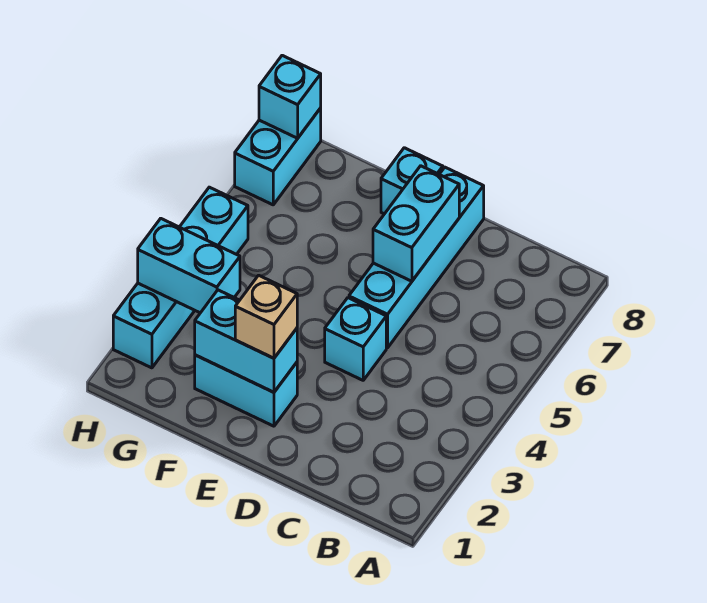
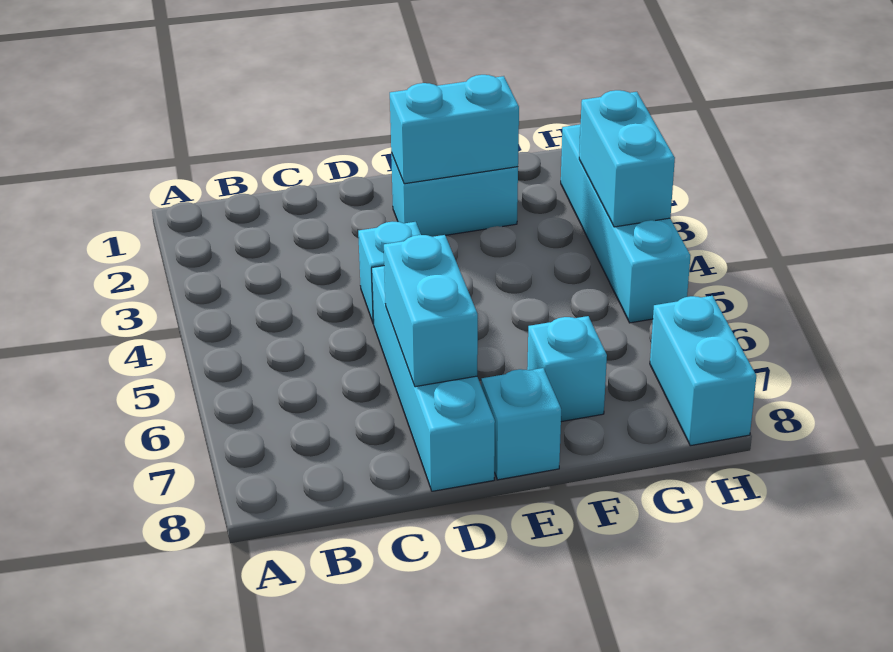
tan brick E2 level 3 -> none
cyan brick G3:H3 level 2 -> cyan brick H3:H4 level 2
cyan brick H8 level 2 -> cyan brick F7 level 1

